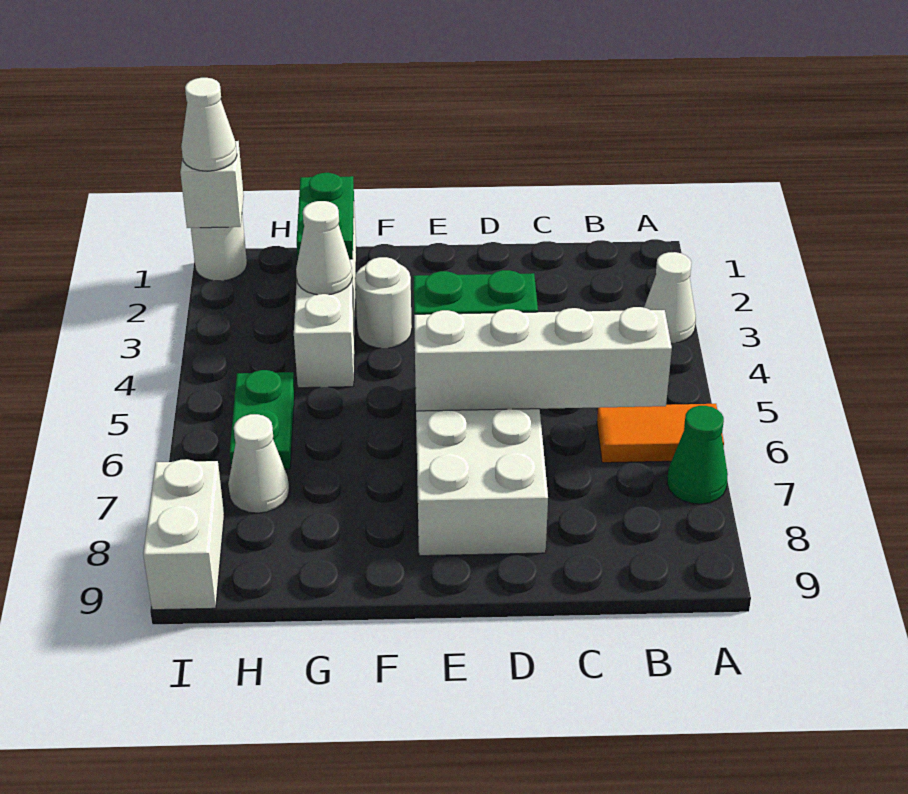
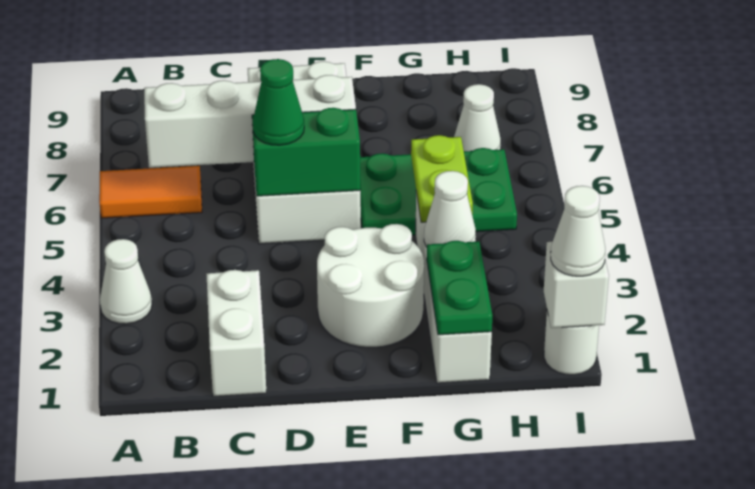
green cone A7 level 1 -> green cone D5 level 3
white round brick F3 level 1 -> white round brick E2:F3 level 1
none -> lime plate G4:G5 level 2
green plate H5:H6 level 1 -> green plate F5:H6 level 1
white brick I8:I9 level 1 -> white brick C1:C2 level 1

